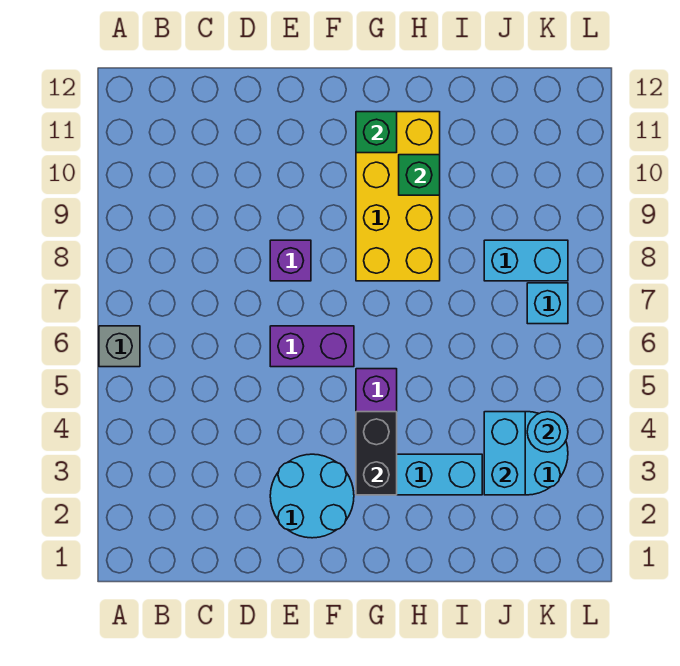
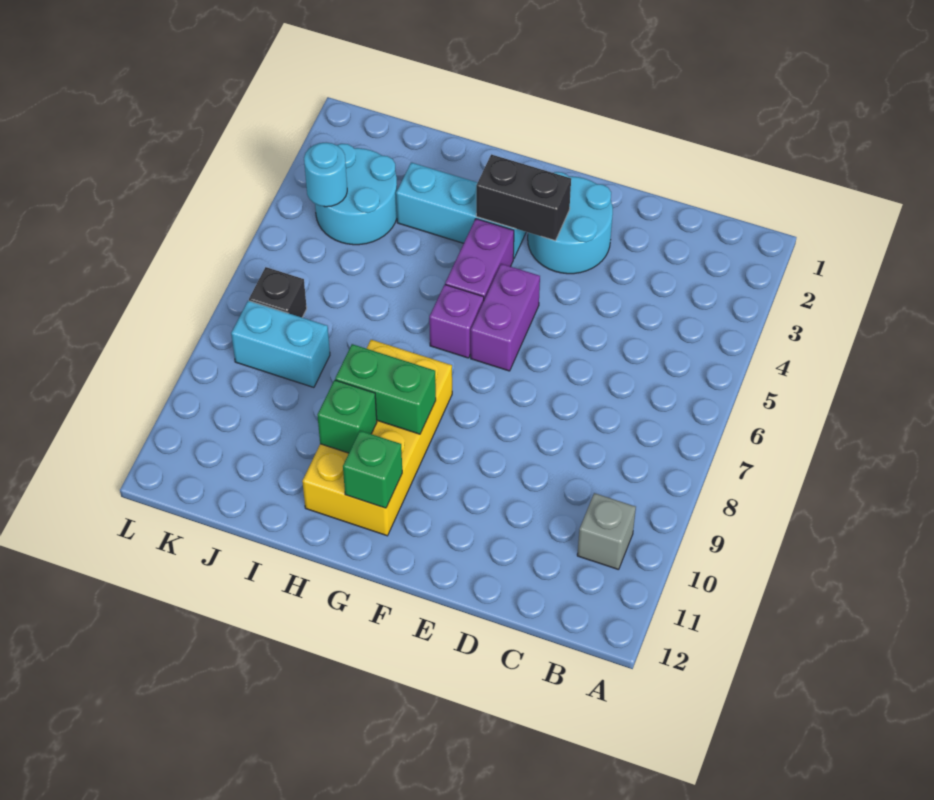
grey brick A6 level 1 -> grey brick B10 level 1
purple brick E6:F6 level 1 -> purple brick F5:F6 level 1
purple brick E8 level 1 -> purple brick G6 level 1
black brick G3:G4 level 2 -> black brick F3:G3 level 2
none -> green brick G9:H9 level 2
cyan brick J3:J4 level 2 -> none
cyan brick K7 level 1 -> black brick K7 level 1

